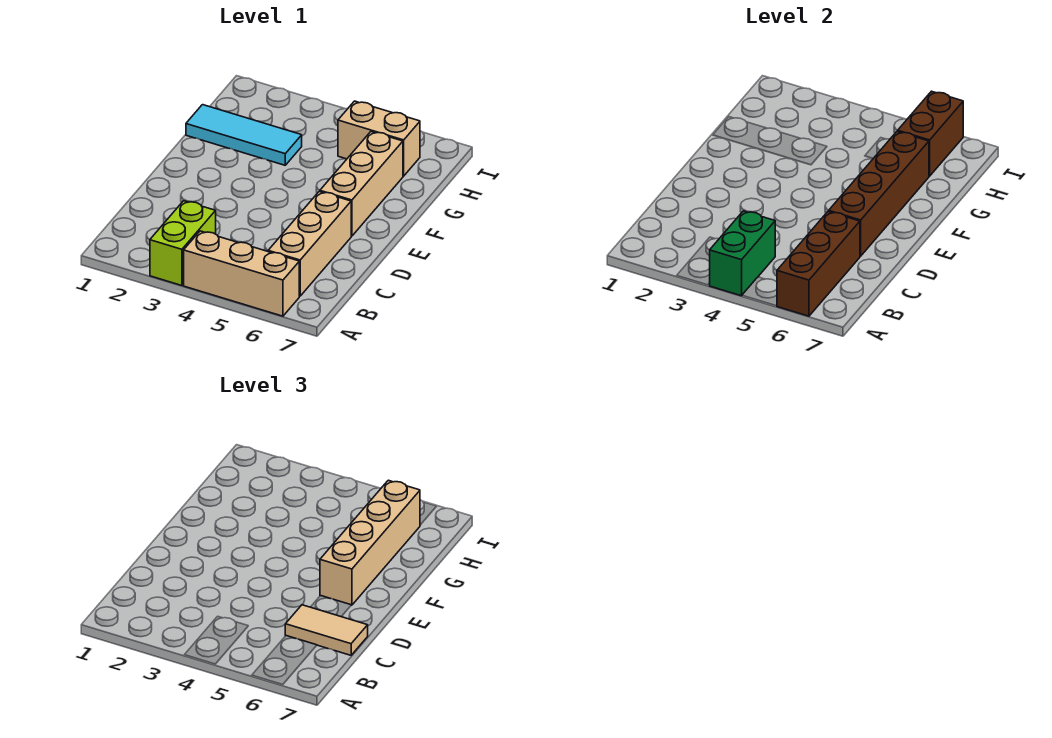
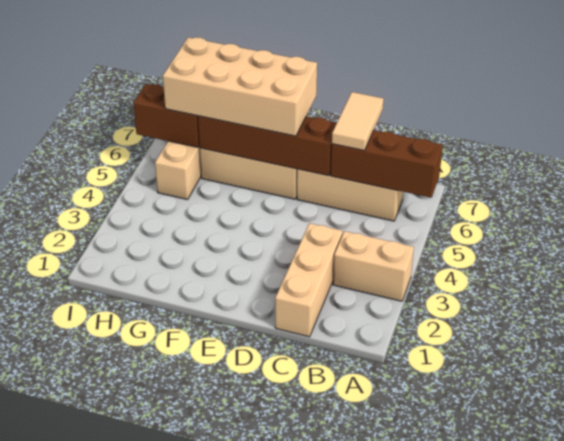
lime brick A3:B3 level 1 -> tan brick A3:B3 level 1
tan brick A4:A6 level 1 -> tan brick C1:C3 level 1
green brick A4:B4 level 2 -> none
tan brick E6:H6 level 3 -> tan brick E6:H7 level 3
cyan tile G1:G3 level 1 -> none

